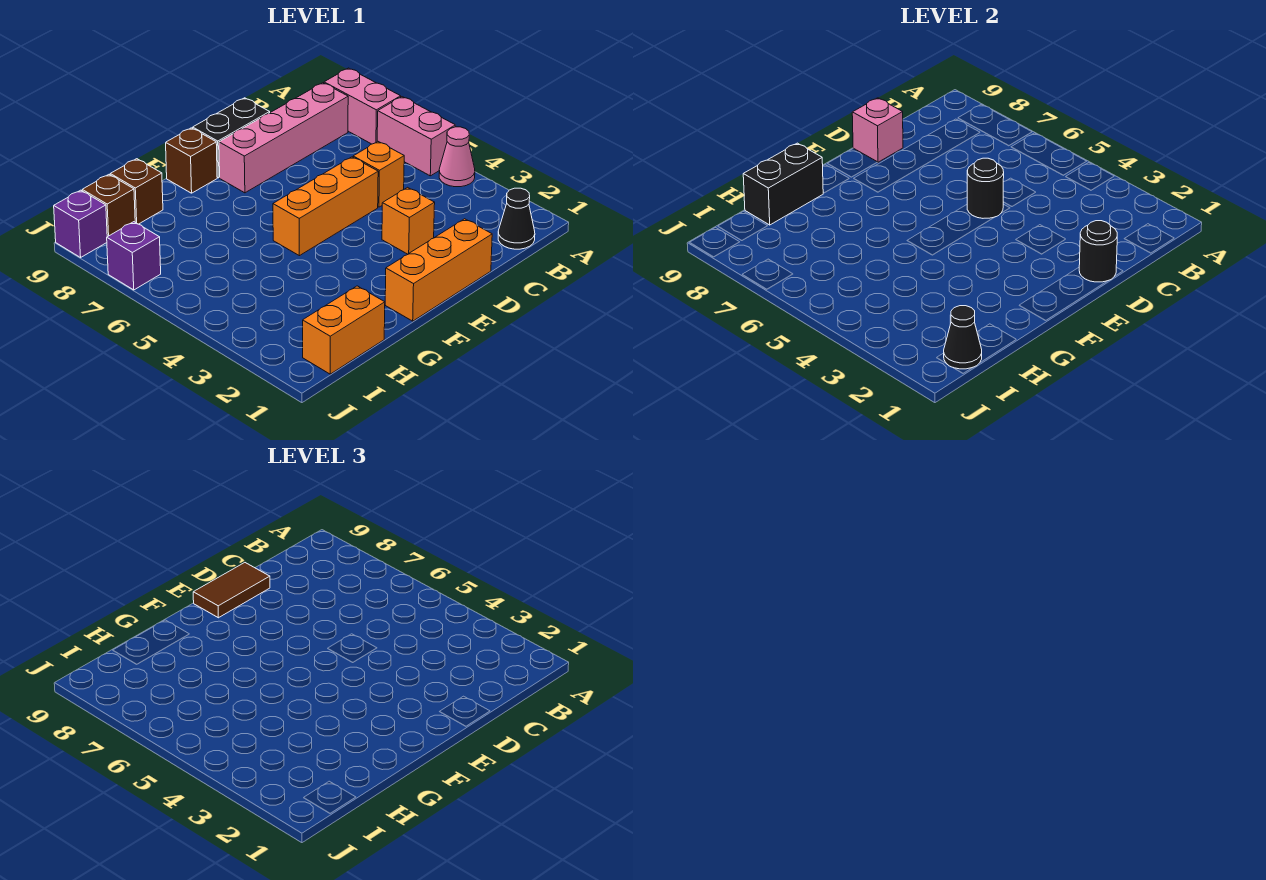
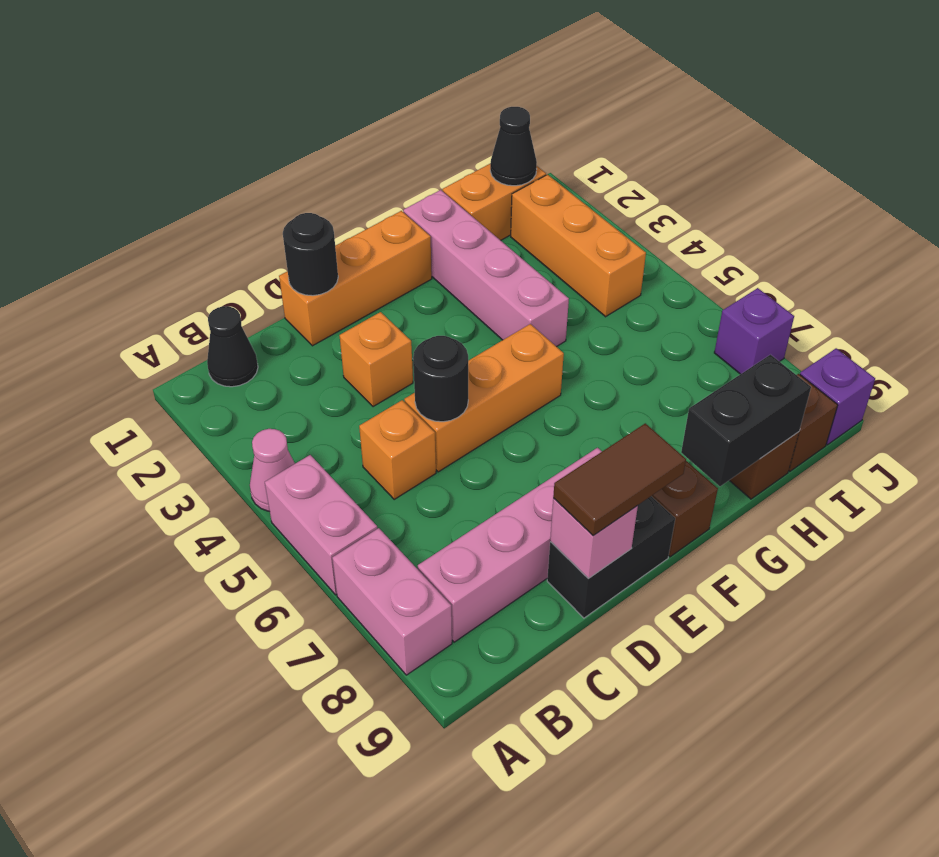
none -> pink brick G1:G4 level 1
none -> orange brick I2:I4 level 1

